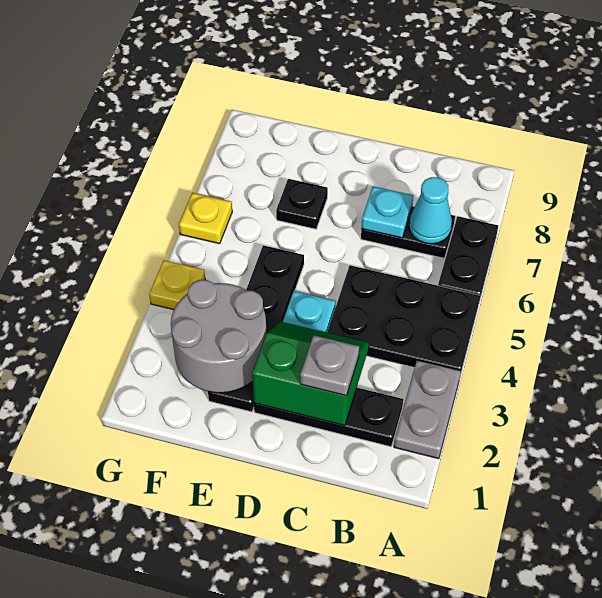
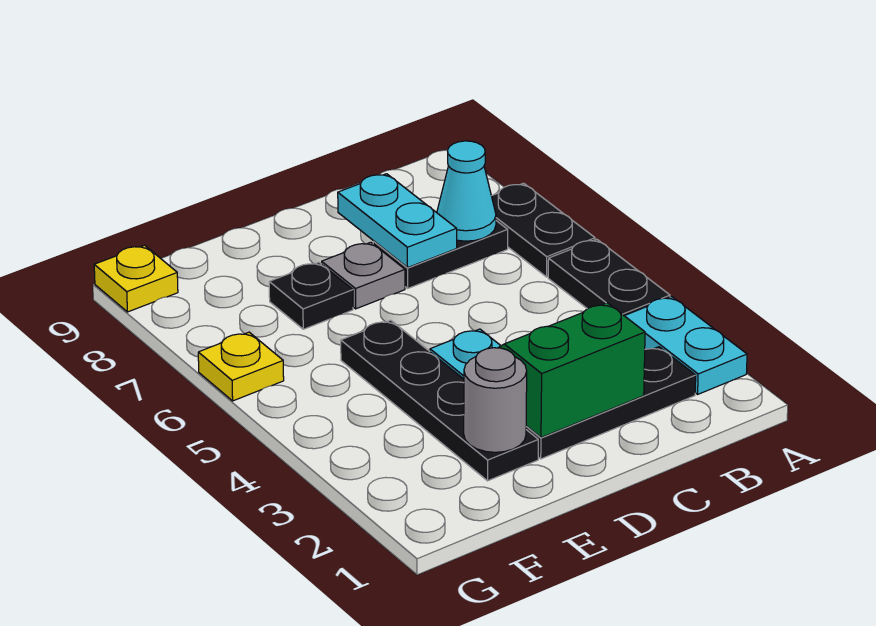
grey plate A2:A3 level 1 -> cyan plate A2:A3 level 1
black plate A4:C5 level 1 -> black plate A4:A5 level 1
grey plate C2 level 3 -> grey plate D7 level 1
cyan plate C7 level 2 -> cyan plate C7:C8 level 2
grey round brick E2:F3 level 2 -> grey round brick E2 level 2
yellow plate G4 level 1 -> yellow plate G9 level 1

